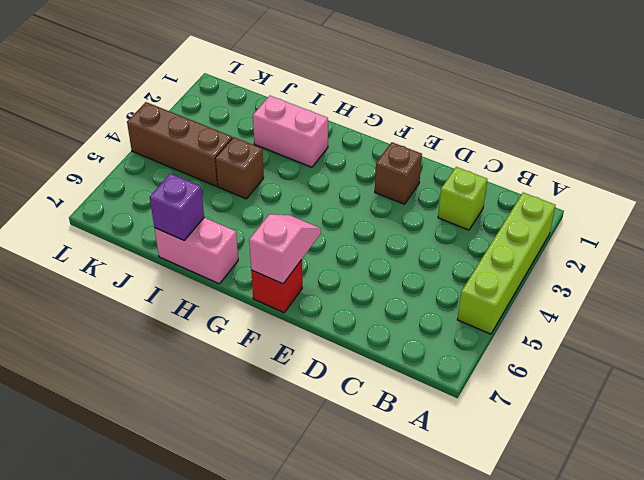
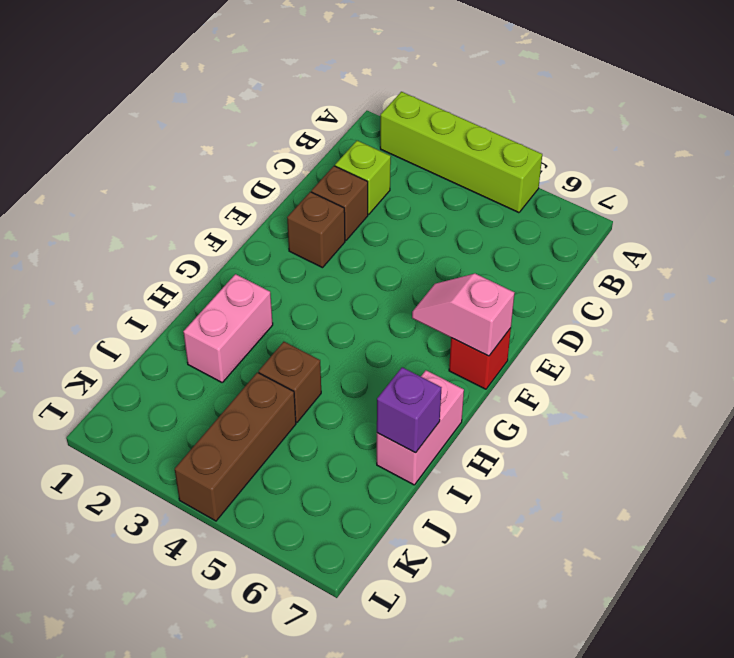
none -> brown brick D2 level 1

